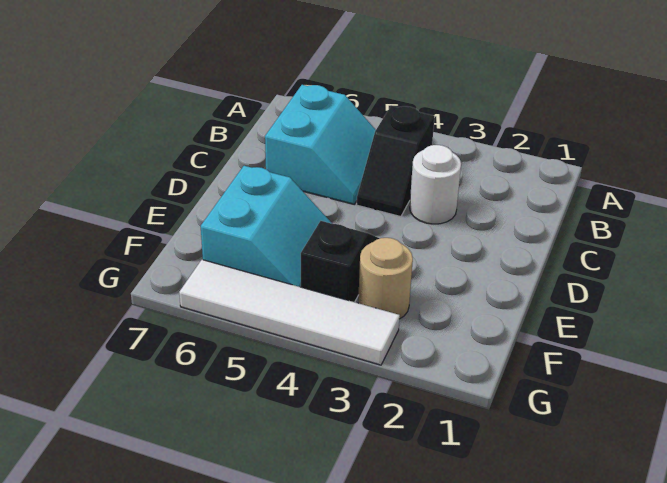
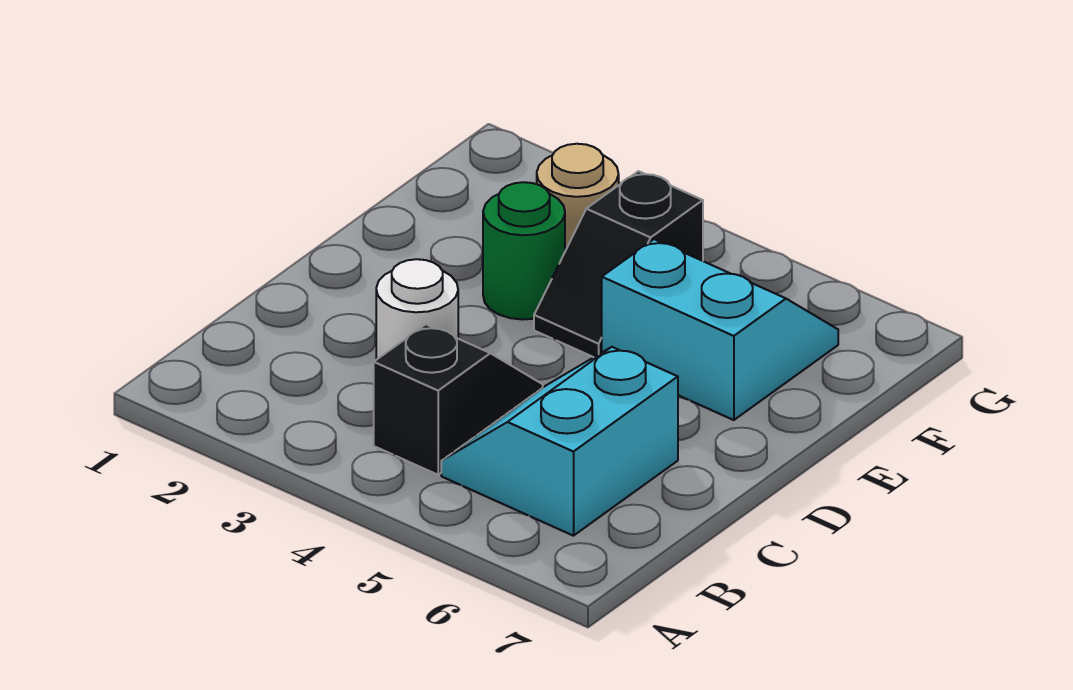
none -> green round brick E3 level 1
cyan slope E5:F6 level 1 top 6 -> cyan slope E5:F6 level 1 top E
white tile G3:G6 level 1 -> none

